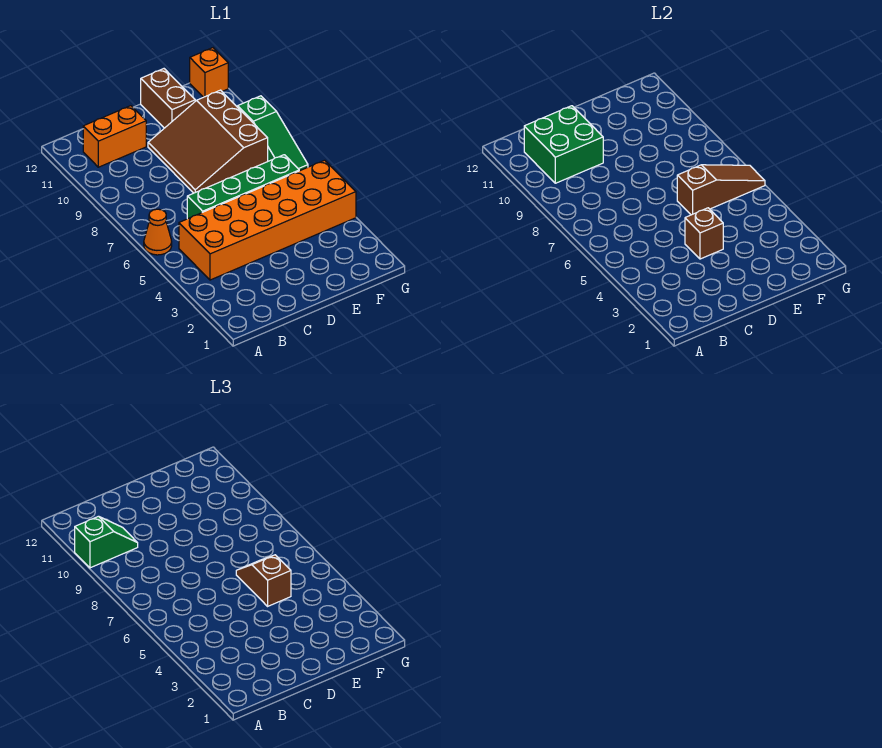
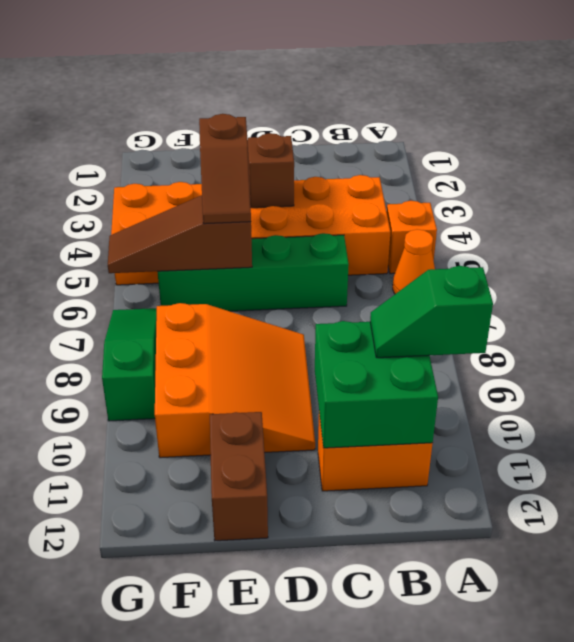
brown slope D8:F10 level 1 top F -> orange slope D8:F10 level 1 top F
orange brick G12 level 1 -> orange brick A5 level 1

